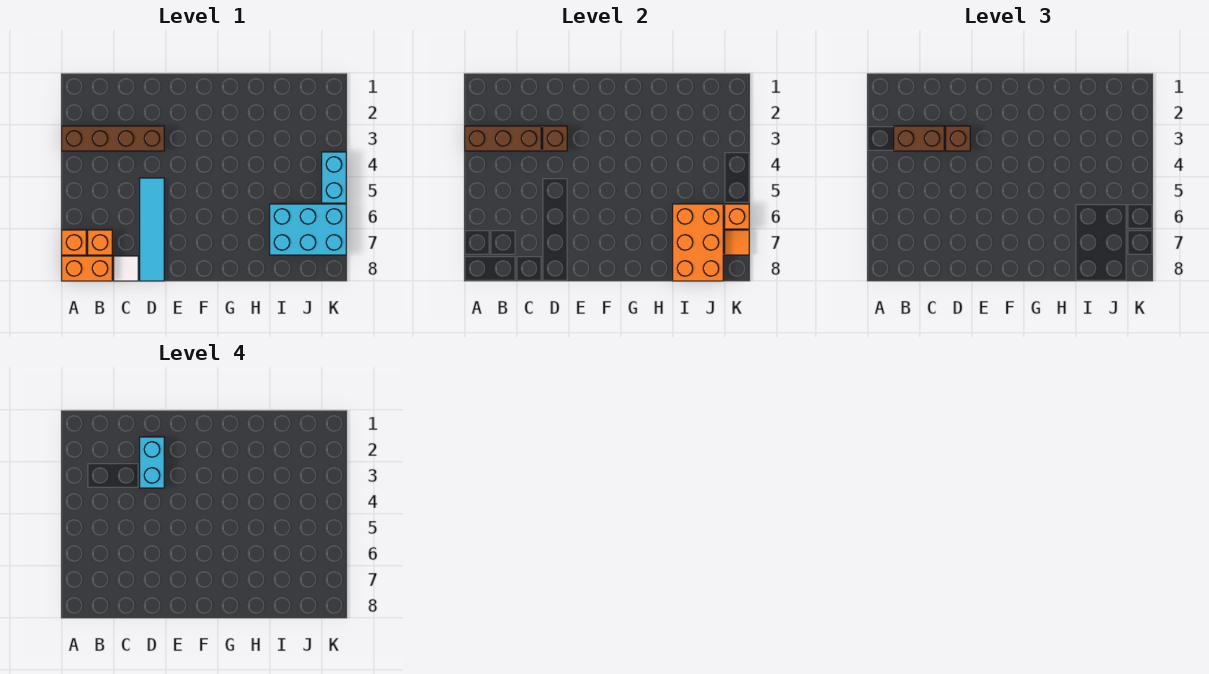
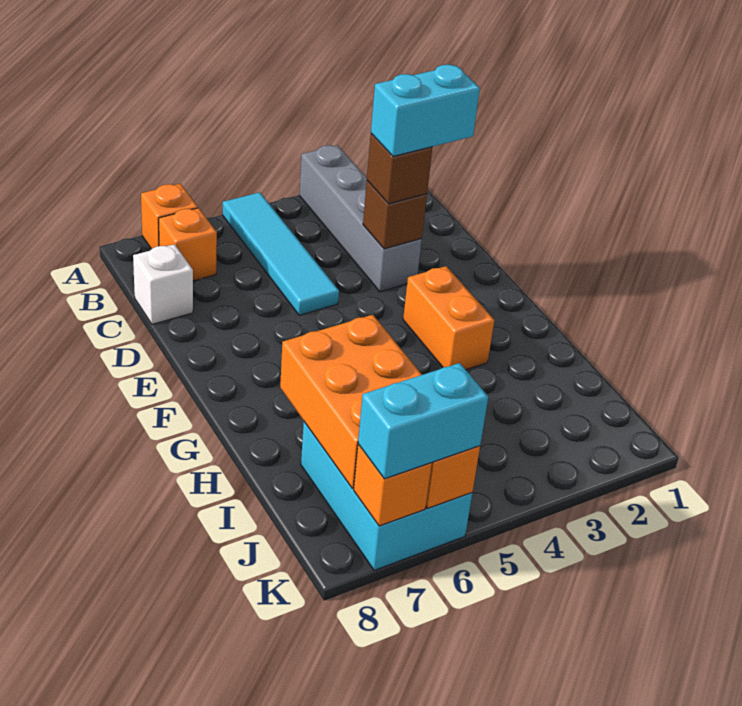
brown brick A3:D3 level 1 -> grey brick A3:D3 level 1
brown brick A3:C3 level 2 -> none
orange brick A8:B8 level 1 -> orange brick F3:G3 level 1
brown brick B3:C3 level 3 -> none
white tile C8 level 1 -> white brick C8 level 1
cyan tile D5:D8 level 1 -> cyan tile A5:D5 level 1
orange brick I6:J8 level 2 -> orange brick H6:J7 level 2
cyan brick K4:K5 level 1 -> cyan brick K6:K7 level 3
orange tile K7 level 2 -> orange brick K7 level 2

